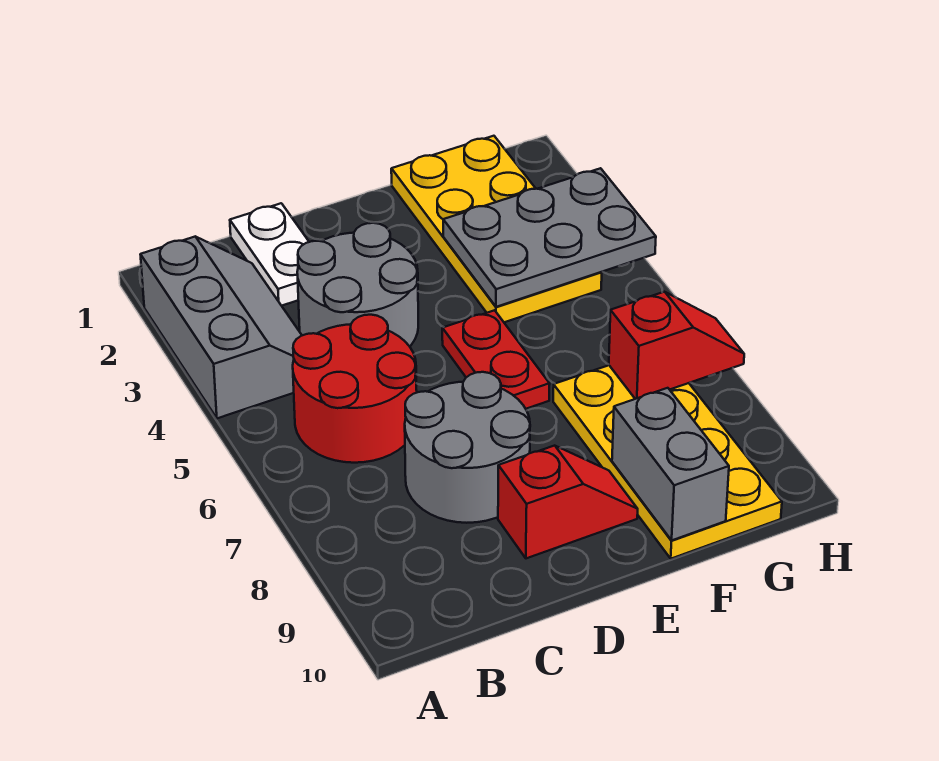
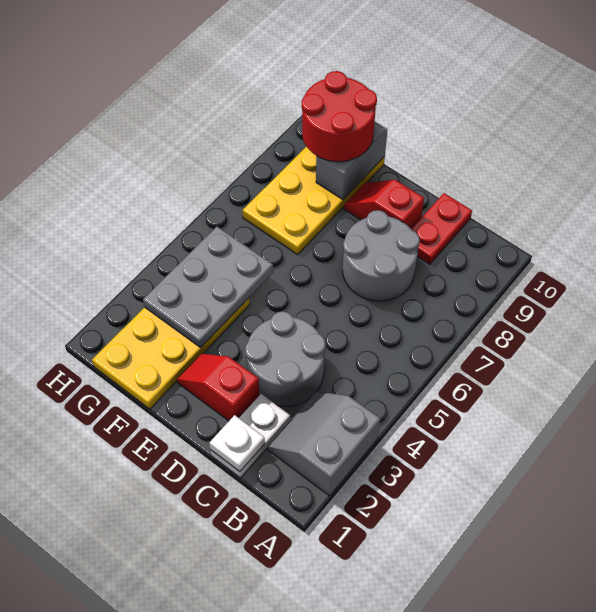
grey slope A2:B4 level 1 top A -> grey slope A2:B3 level 1 top A
red round brick B5:C6 level 1 -> red round brick F9:G10 level 3
none -> white plate C1 level 2
red plate E5:E6 level 1 -> red plate C9:C10 level 1
grey plate F3:H4 level 2 -> grey plate F3:G5 level 2
red slope G7:H7 level 2 top G -> red slope D2:E2 level 1 top D

